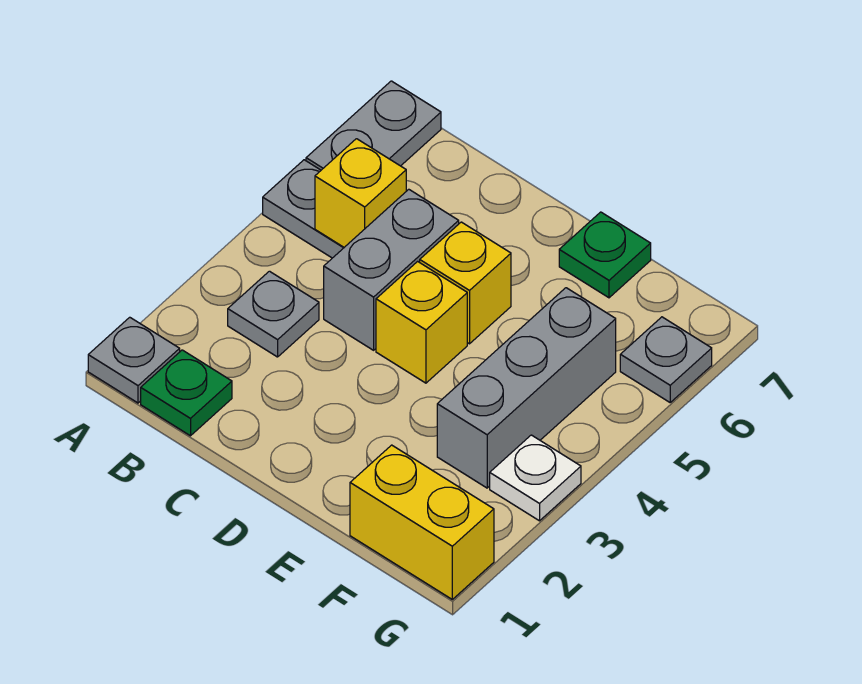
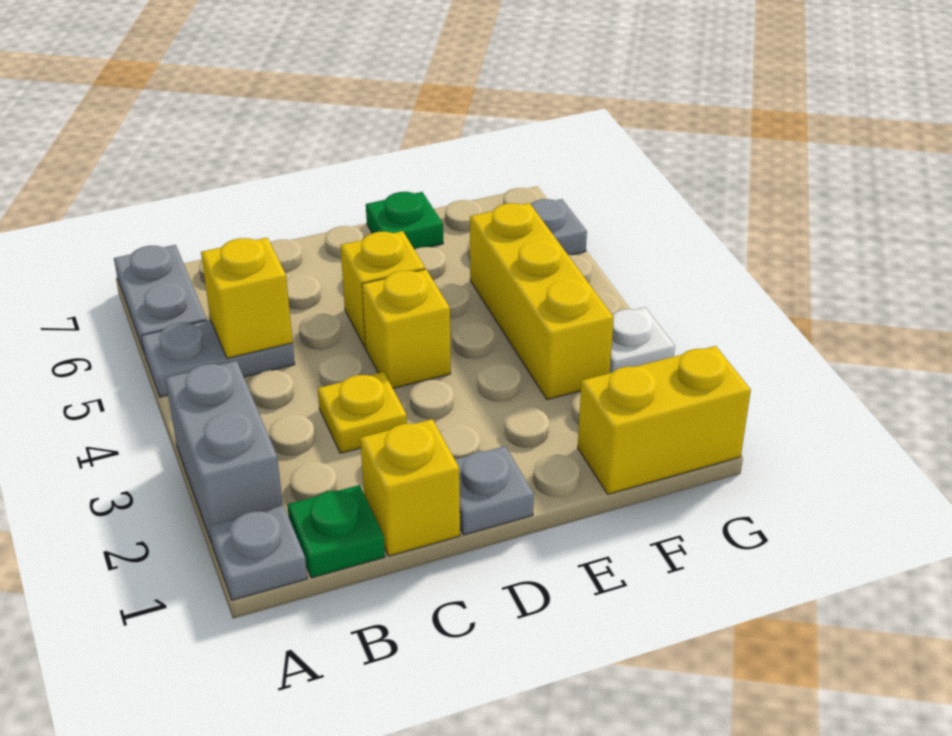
grey plate B3 level 1 -> grey plate D1 level 1
none -> yellow brick C1 level 1
none -> yellow plate C3 level 1
grey brick C4:C5 level 1 -> grey brick A2:A3 level 1
grey brick F3:F5 level 1 -> yellow brick F3:F5 level 1

